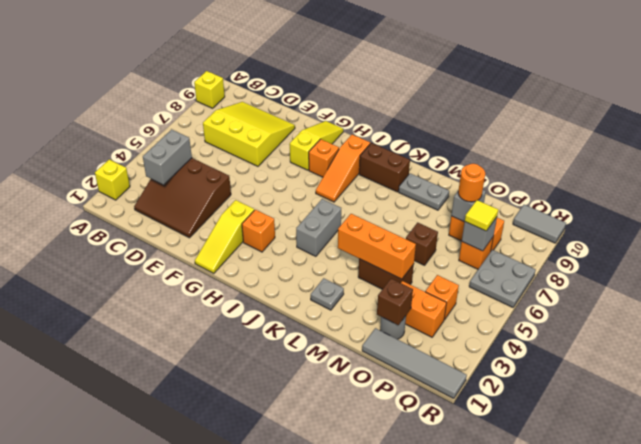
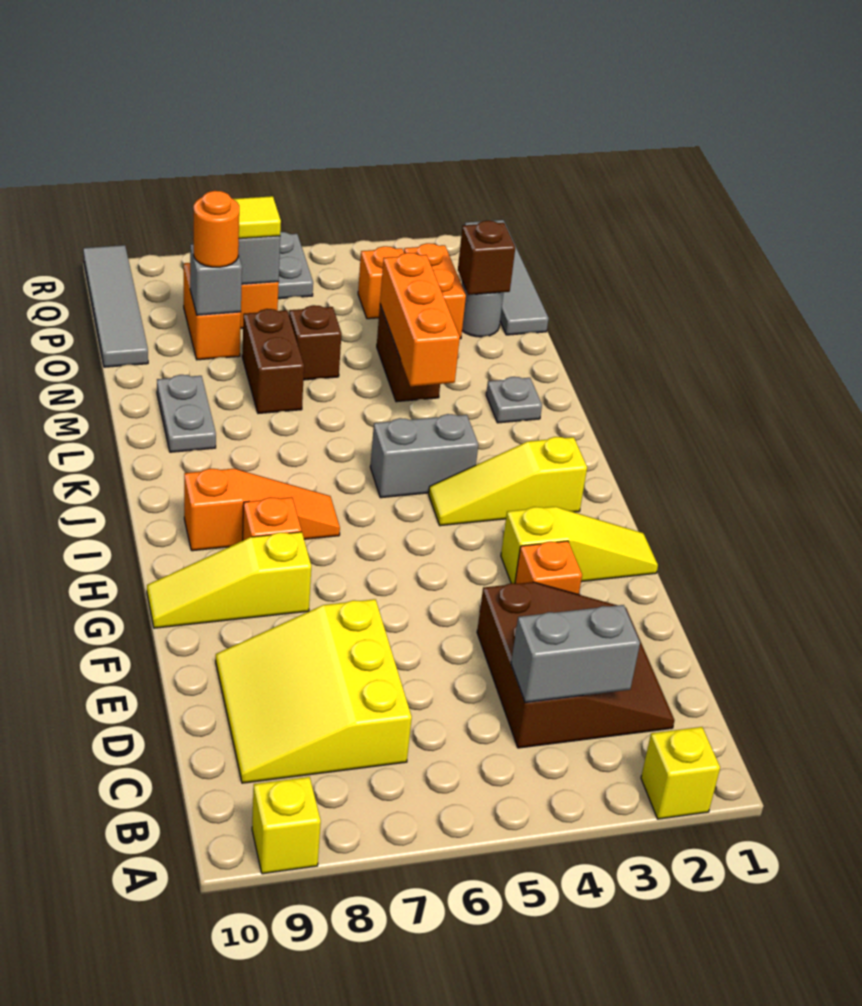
orange brick H3 level 1 -> orange brick F3 level 1
none -> yellow slope I2:I4 level 1 top 2
brown brick J9:K9 level 1 -> brown brick M7:N7 level 1
grey tile Q10:R10 level 1 -> grey tile O10:R10 level 1

